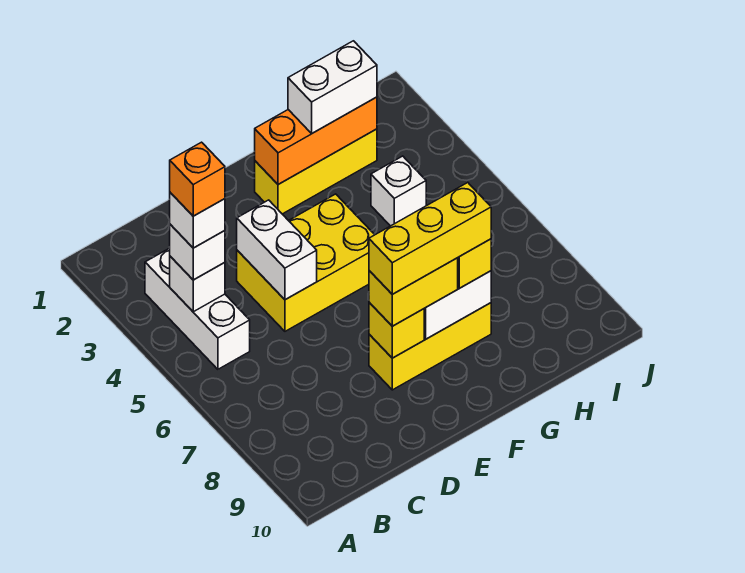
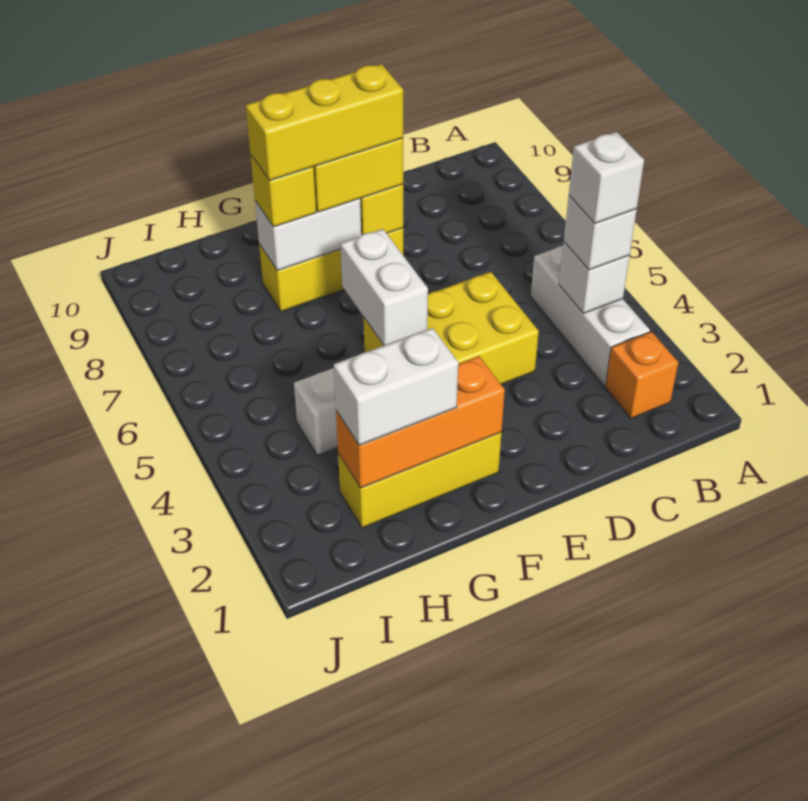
orange brick B4 level 5 -> orange brick B2 level 1
white brick D4:D5 level 2 -> white brick F5:F6 level 2

